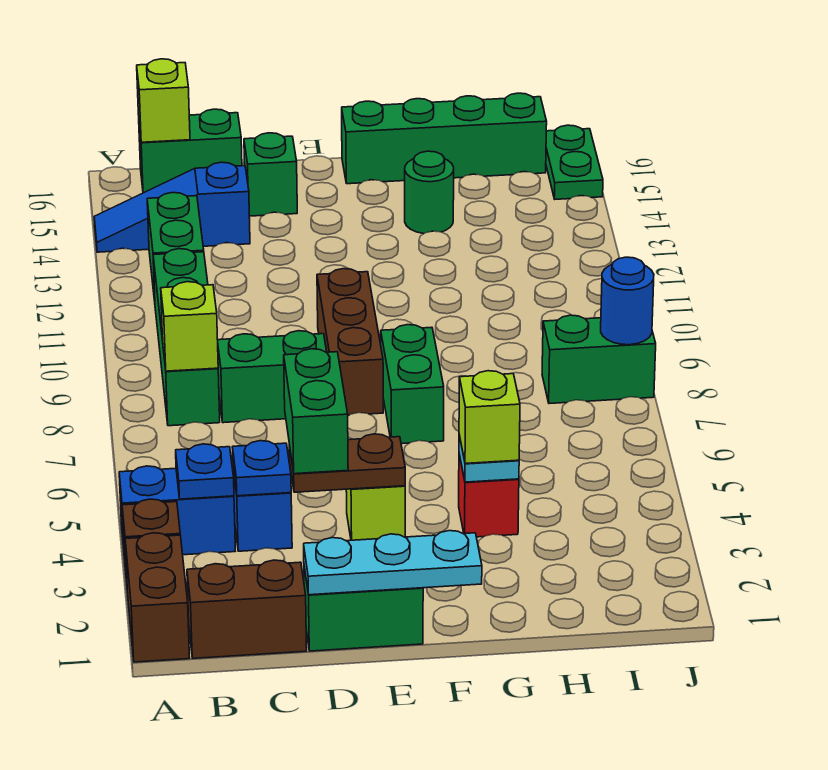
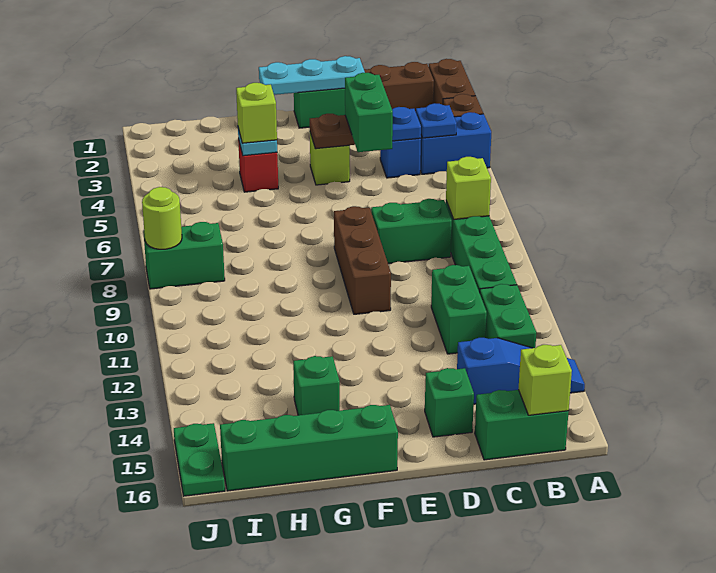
green brick F7:F8 level 1 -> green brick C11:C12 level 1
green round brick G14 level 1 -> green brick G14 level 1
blue round brick J8 level 2 -> lime round brick J8 level 2

